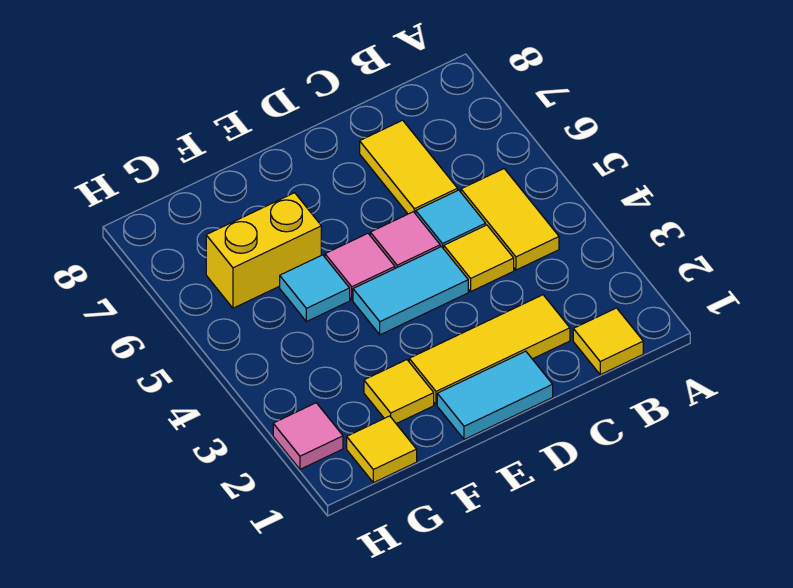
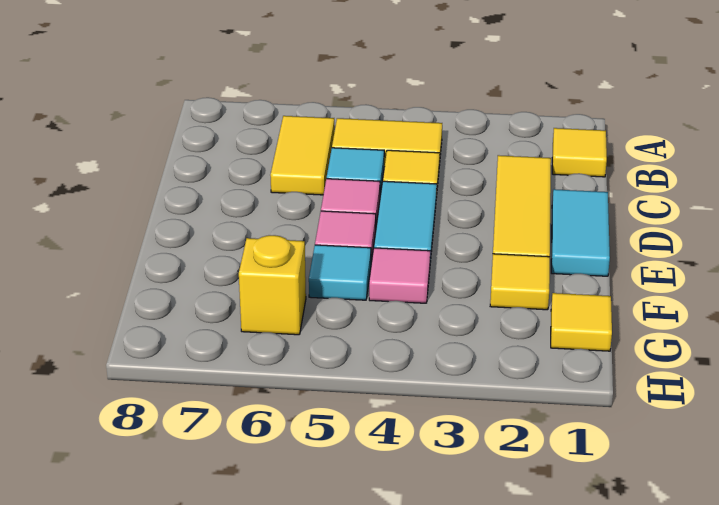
yellow tile C6:C7 level 1 -> yellow tile B6:C6 level 1
yellow brick F6:G6 level 1 -> yellow brick G6 level 1
pink tile H2 level 1 -> pink tile F4 level 1

